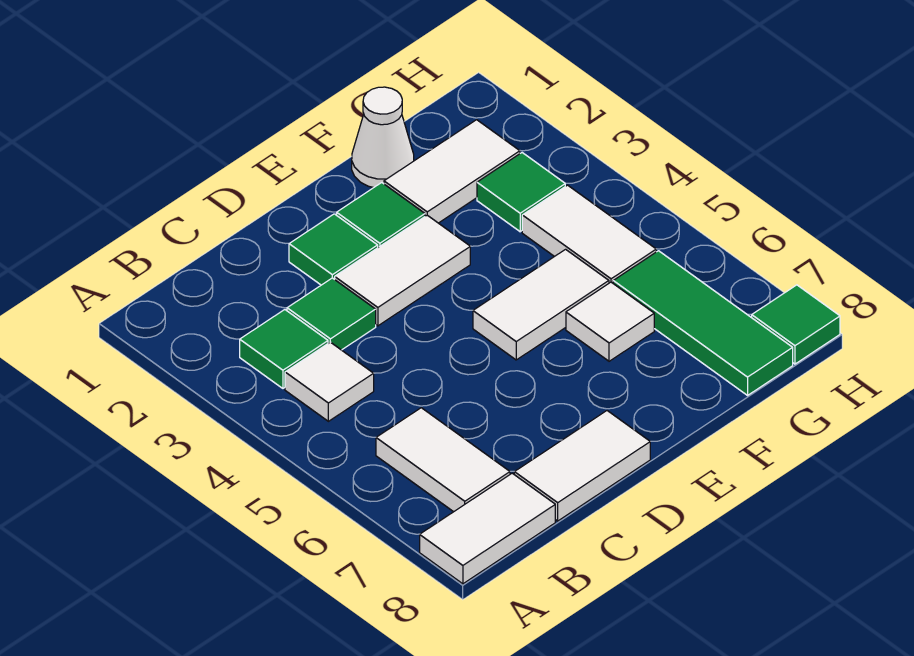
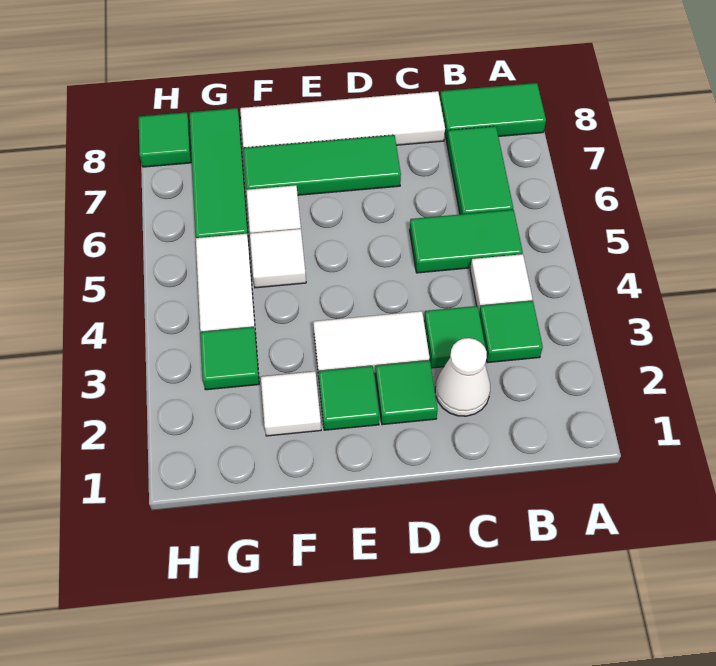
white tile A8:B8 level 1 -> green tile A8:B8 level 1
none -> green tile B5:C5 level 1
white tile B6:B7 level 1 -> green tile B6:B7 level 1
white tile C8:D8 level 1 -> white tile C8:F8 level 1
none -> green tile D7:F7 level 1
white tile E5:F5 level 1 -> white tile F5 level 1
white cone F1 level 1 -> white cone C2 level 1
white tile F2:G2 level 1 -> white tile F2 level 1

